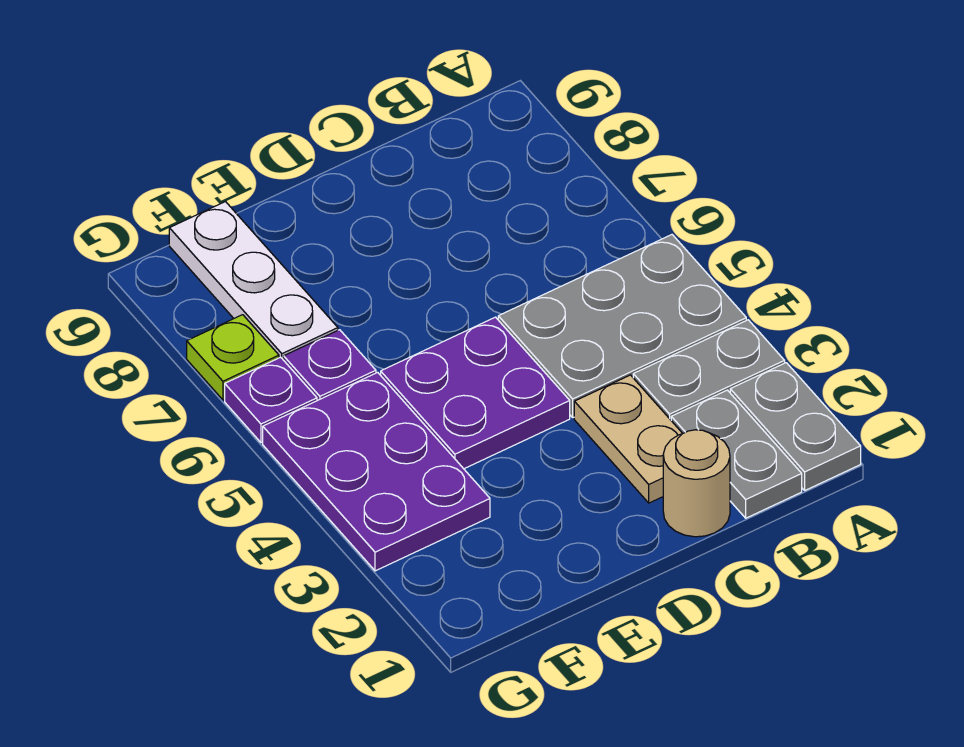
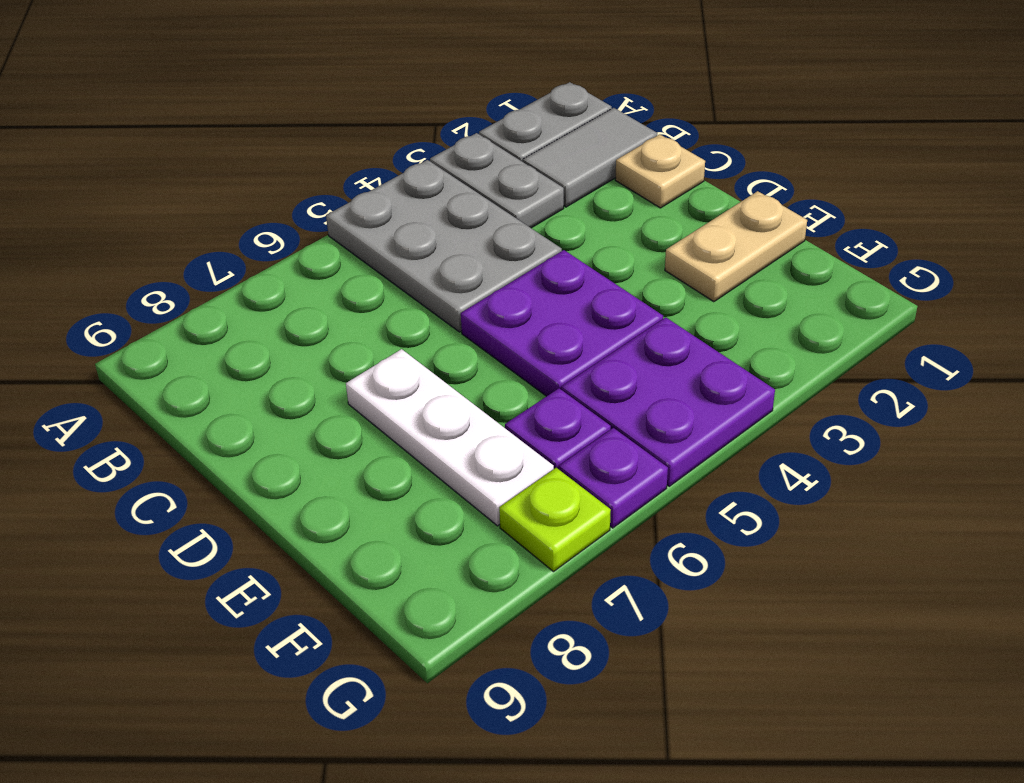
grey plate B1:B2 level 1 -> grey tile B1:B2 level 1
tan round brick C1 level 1 -> tan plate C1 level 1
tan plate C2:C3 level 1 -> tan plate E1:E2 level 1
purple plate F3:G5 level 1 -> purple plate F4:G5 level 1
white plate F7:F9 level 1 -> white plate D7:F7 level 1

